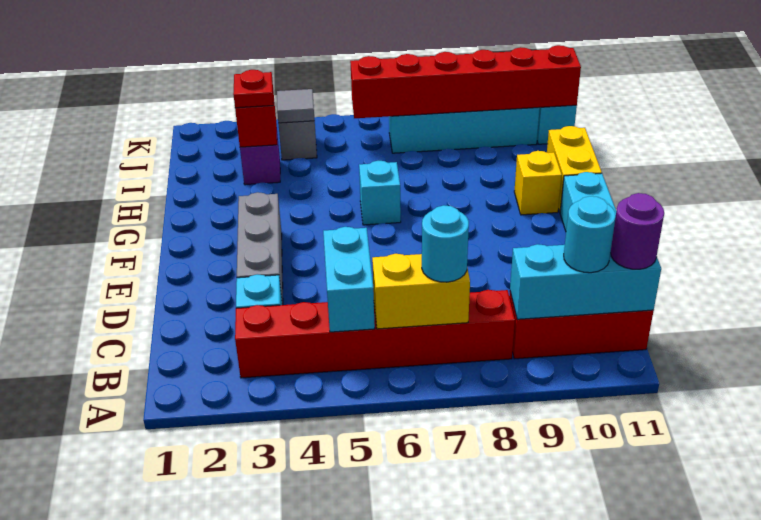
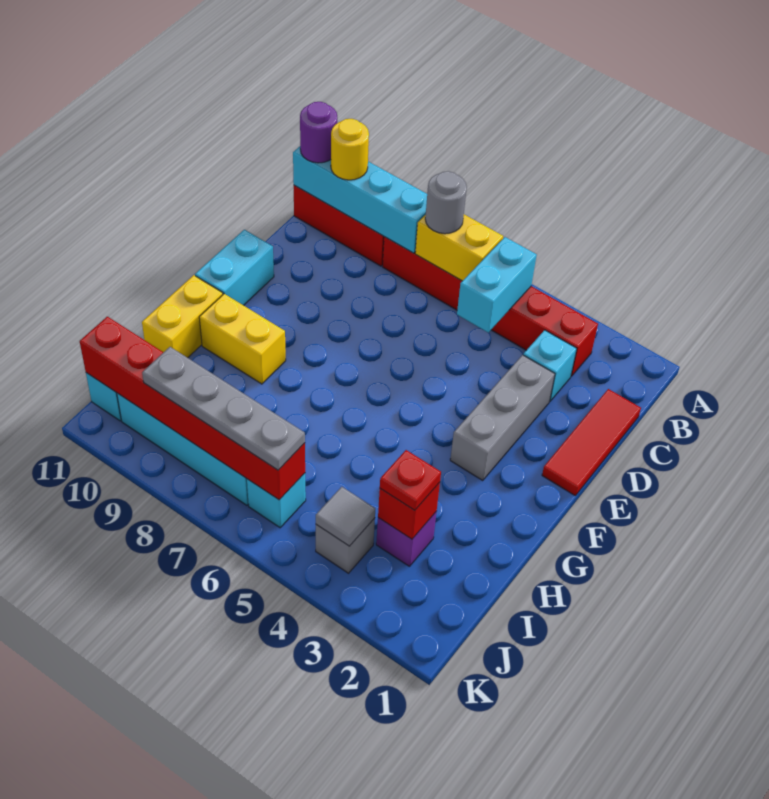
cyan round brick B7 level 3 -> grey round brick B7 level 3
cyan brick B9:B11 level 2 -> cyan brick B8:B11 level 2
cyan round brick B10 level 3 -> yellow round brick B10 level 3
none -> red tile C1:E1 level 1
cyan brick G6 level 1 -> cyan brick J6 level 1
yellow brick G10 level 1 -> yellow brick G9:G10 level 1
none -> grey plate J6:J9 level 3

